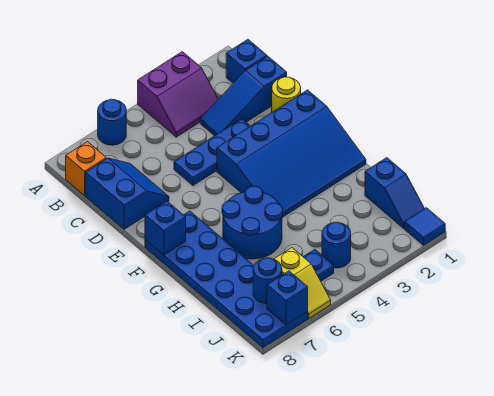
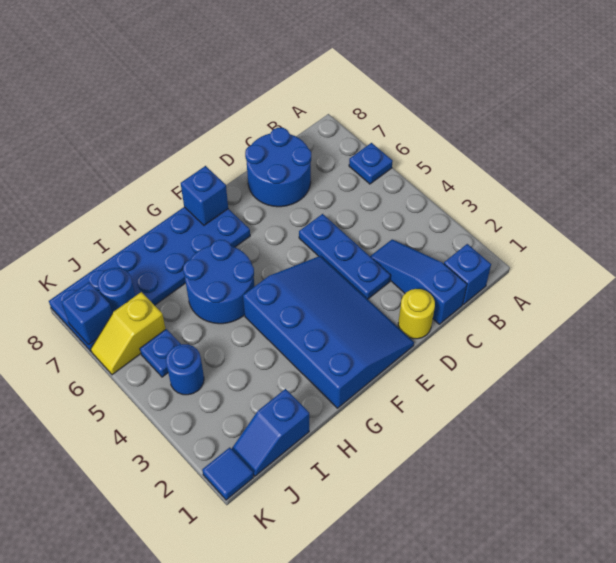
purple slope A3:B4 level 1 top A -> none
blue round brick A6 level 1 -> blue plate A6 level 1
orange brick B8 level 1 -> none
blue slope C7:D8 level 1 top 8 -> blue round brick C7:D8 level 1
blue slope E1:G4 level 1 top E -> blue slope E1:G4 level 1 top G

